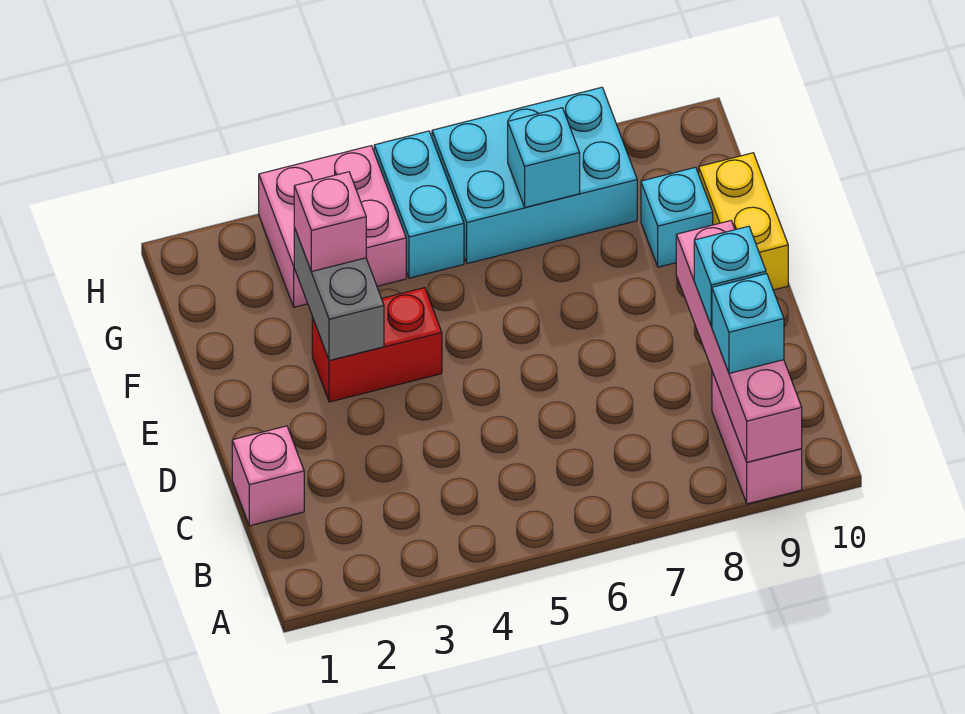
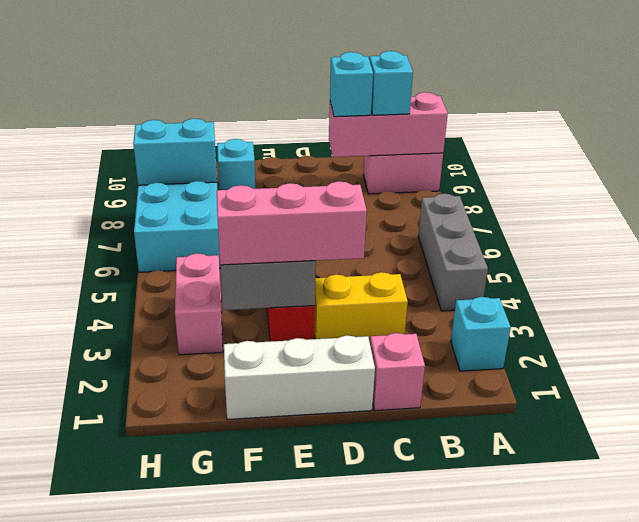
none -> grey brick A4:A6 level 1
pink brick A9:D9 level 2 -> pink brick A9:C9 level 2
none -> white brick D1:F1 level 1
yellow brick E10:F10 level 1 -> yellow brick C3:D3 level 1
pink brick F3 level 3 -> pink brick D3:F3 level 3
pink brick G3:H4 level 1 -> pink brick G3:G4 level 1
cyan brick G5:H5 level 1 -> cyan brick G8:H8 level 2
cyan brick G7 level 2 -> cyan brick A2 level 1

